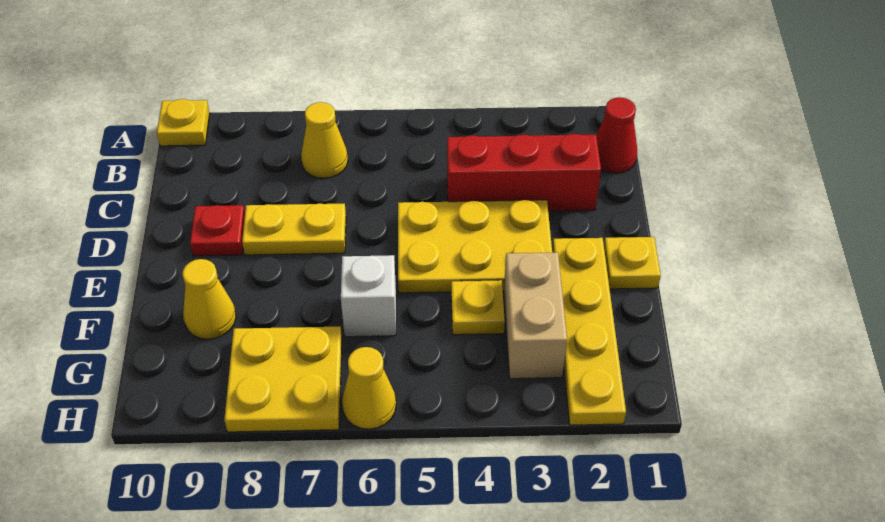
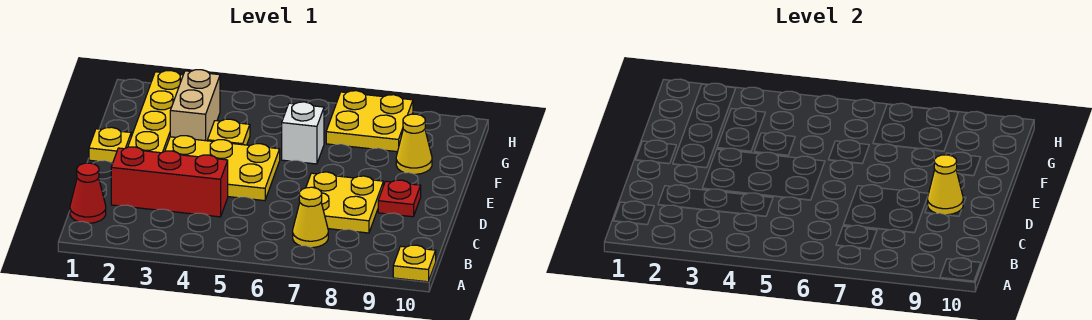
yellow plate D7:D8 level 1 -> yellow plate C7:D8 level 1
yellow cone H6 level 1 -> yellow cone D9 level 2

